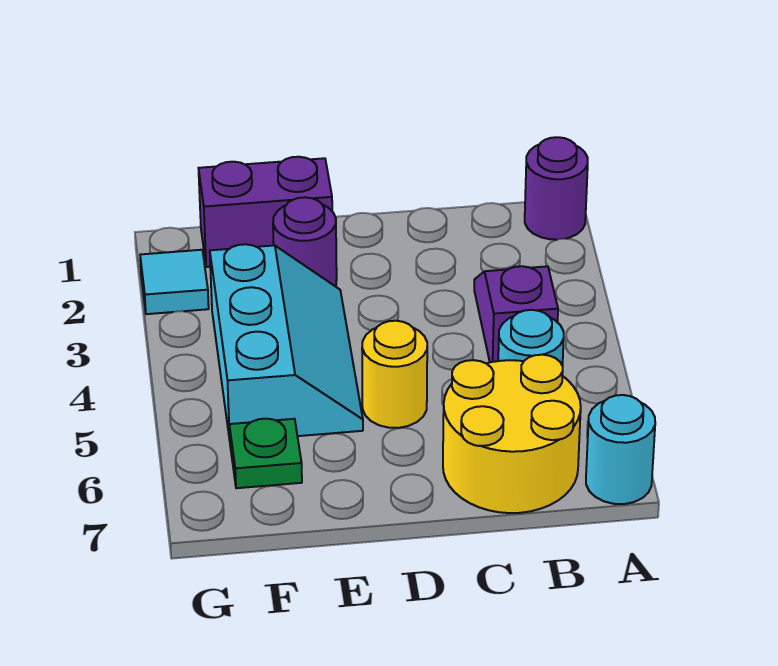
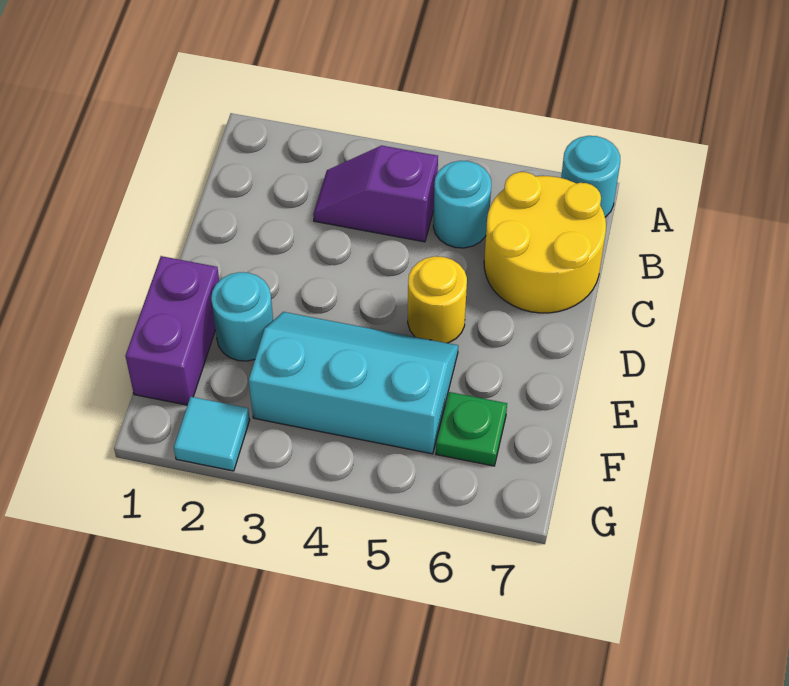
purple round brick A1 level 1 -> none
purple round brick E2 level 1 -> cyan round brick E2 level 1

